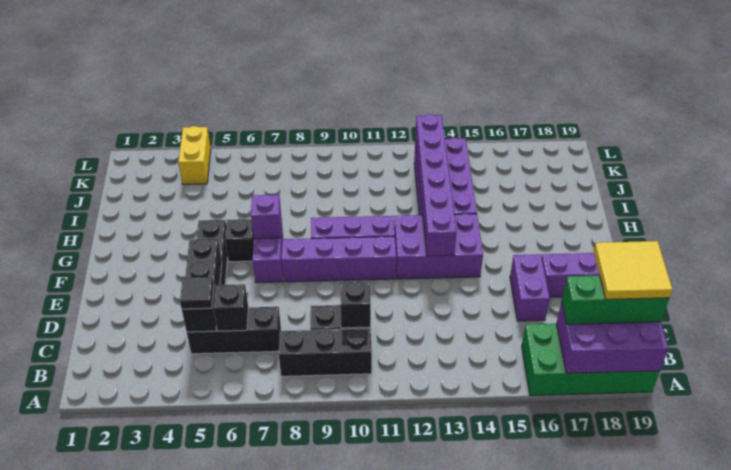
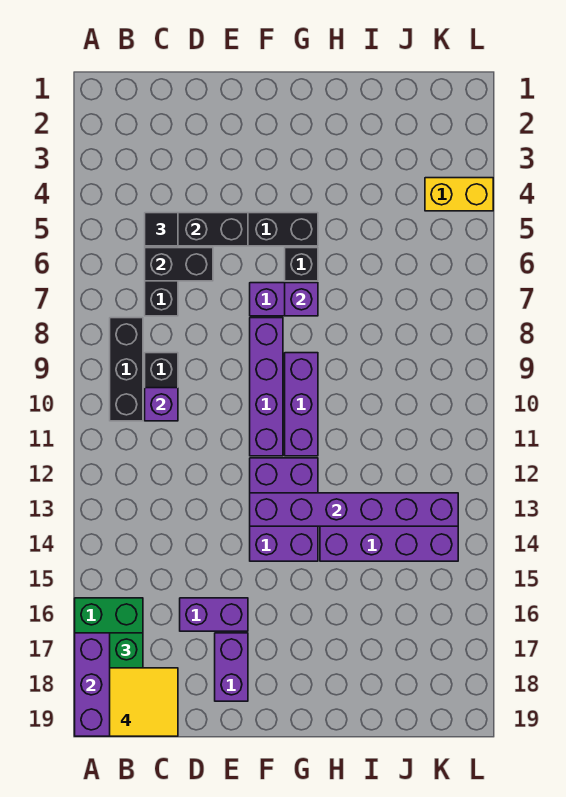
black brick C6 level 2 -> black brick C6:D6 level 2
black brick C10 level 2 -> purple brick C10 level 2

